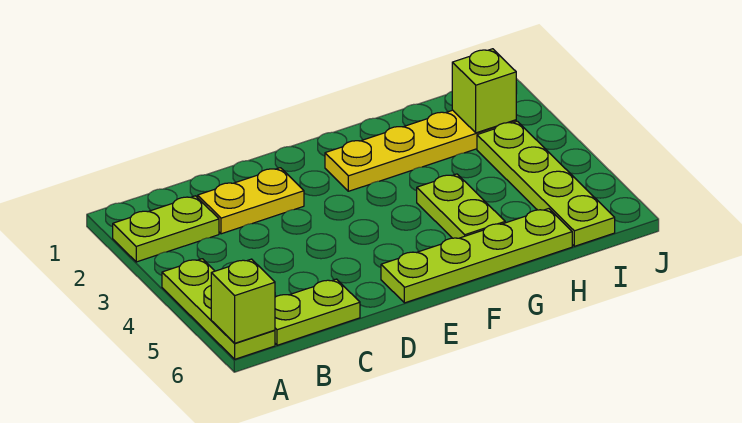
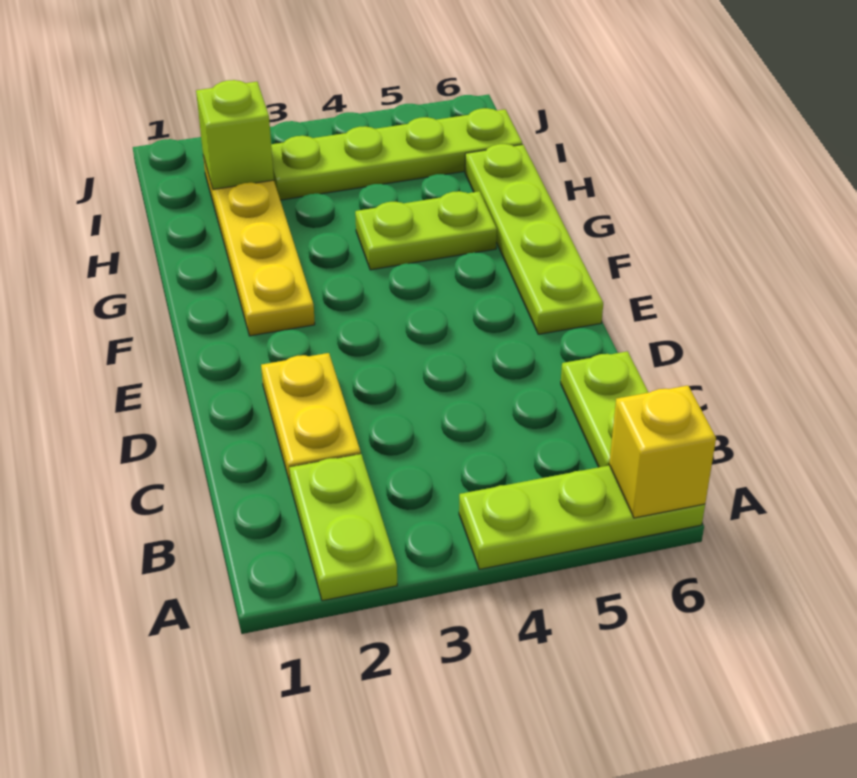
lime brick A6 level 2 -> yellow brick A6 level 2

